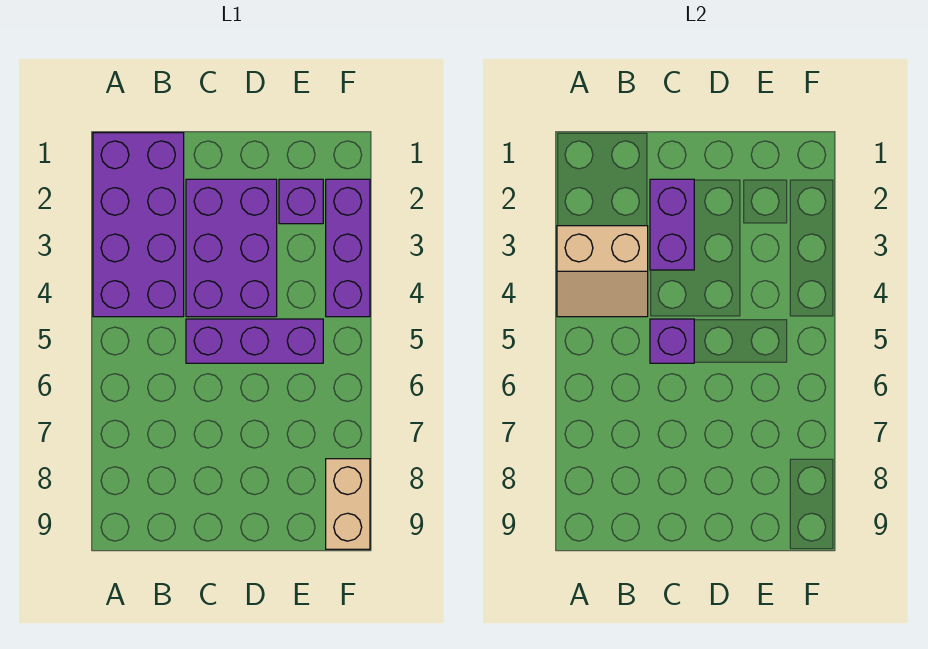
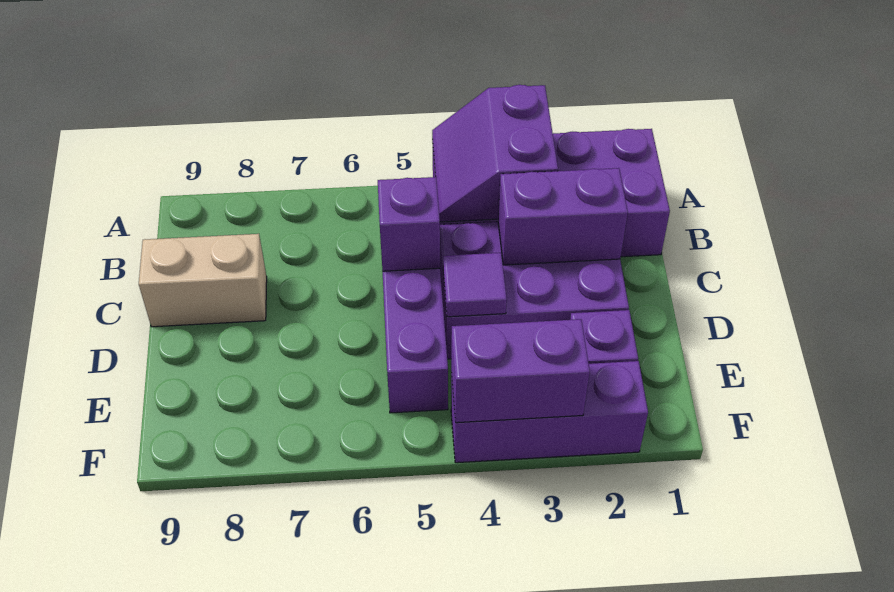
tan slope A3:B4 level 2 top 3 -> purple slope A3:B4 level 2 top 3
none -> purple tile D4 level 2
none -> purple brick F3:F4 level 2
tan brick F8:F9 level 1 -> tan brick C8:C9 level 1

